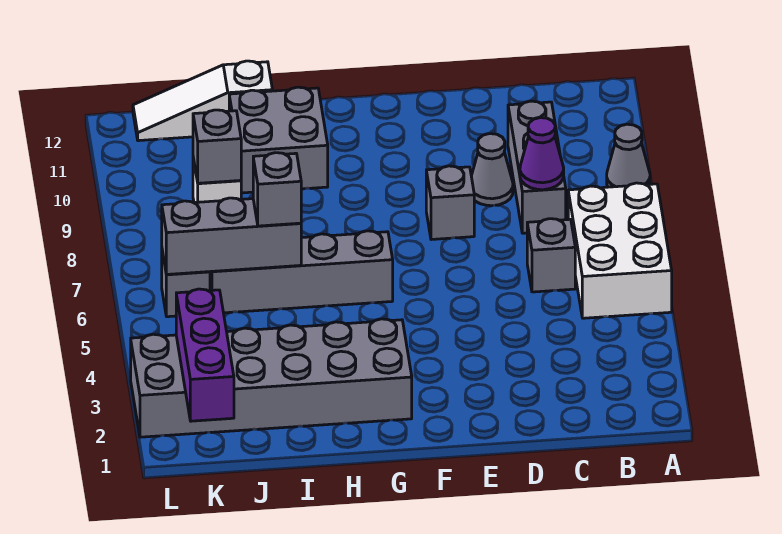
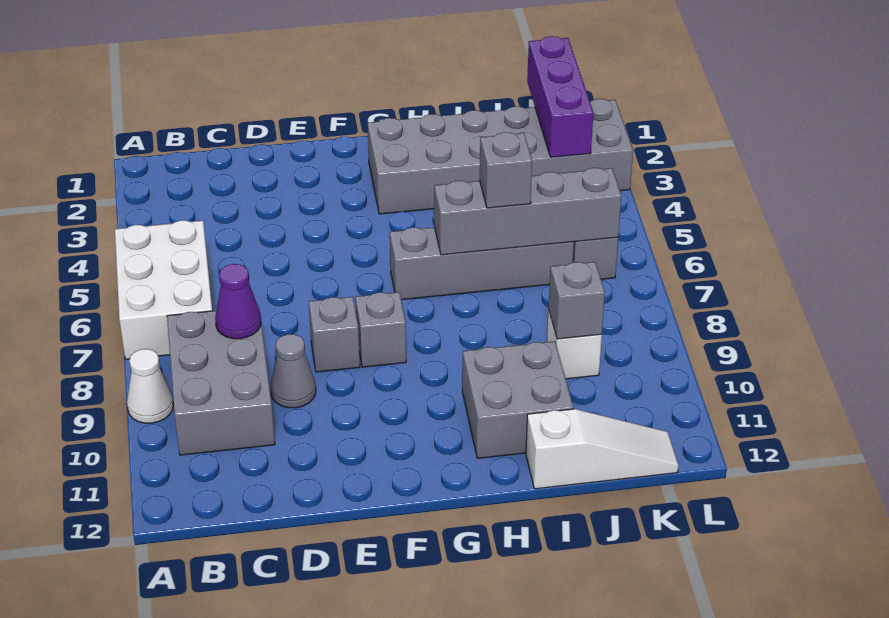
grey cone A9 level 1 -> white cone A9 level 1
grey brick C6 level 1 -> grey brick F8 level 1
grey brick C8:C10 level 1 -> grey brick B8:C10 level 1
grey brick I6:K6 level 2 -> grey brick H6:K6 level 2

